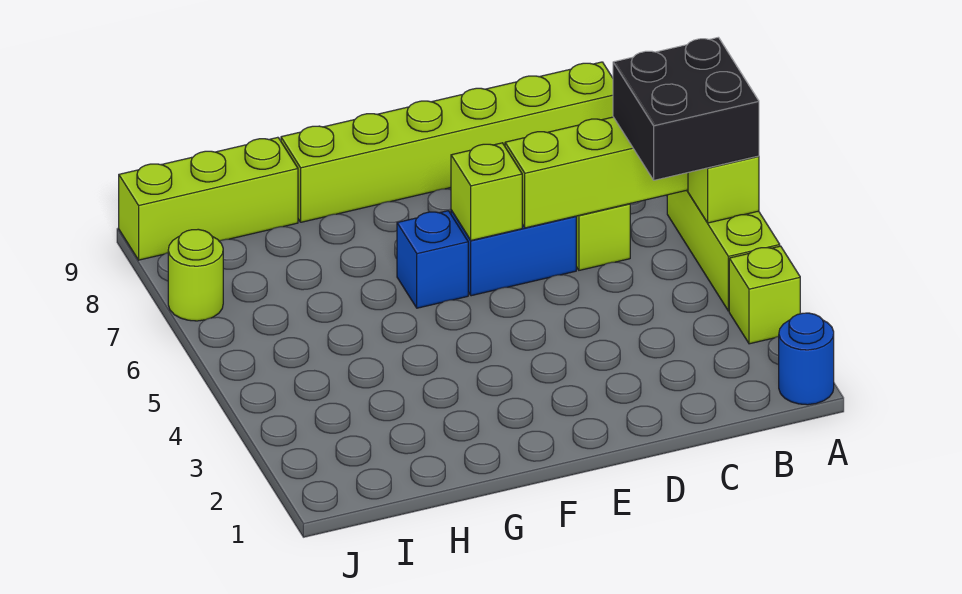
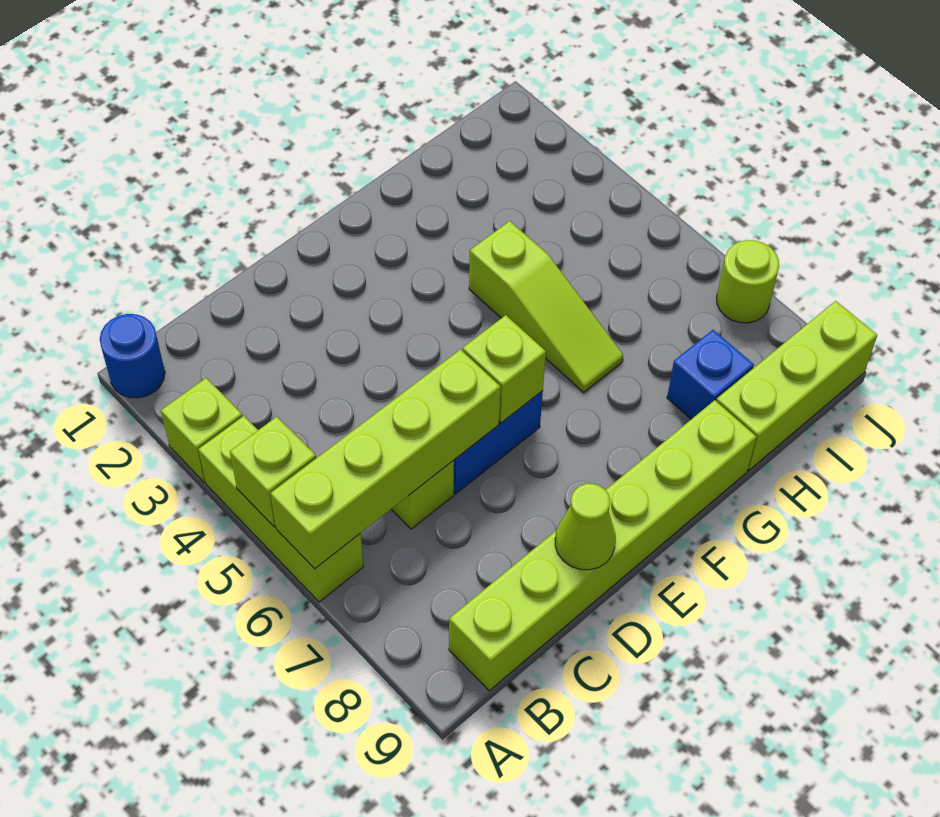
black brick A5:B6 level 3 -> none
none -> lime cone D9 level 2
blue brick F6 level 1 -> blue brick H8 level 1
none -> lime slope G4:G6 level 1 top 4

